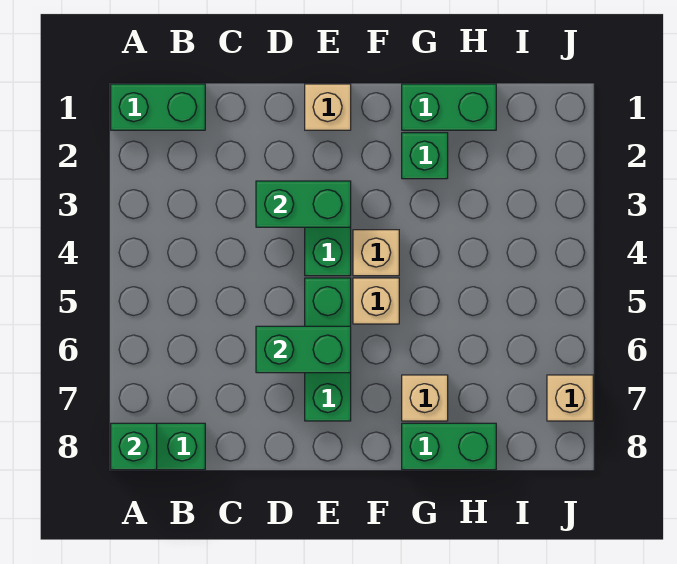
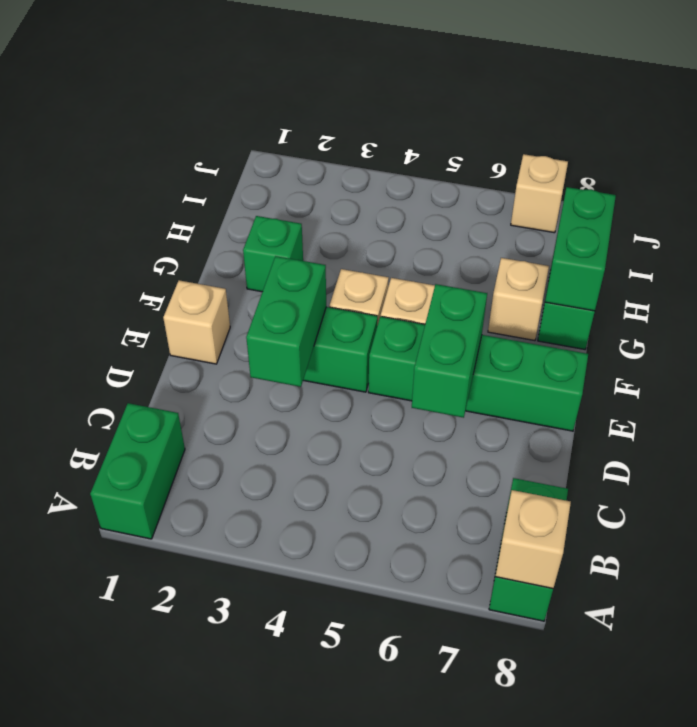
green brick A8 level 2 -> tan brick A8 level 2
green brick E5:E7 level 1 -> green brick E5:E8 level 1
green brick G1:H1 level 1 -> green brick G8:H8 level 2

